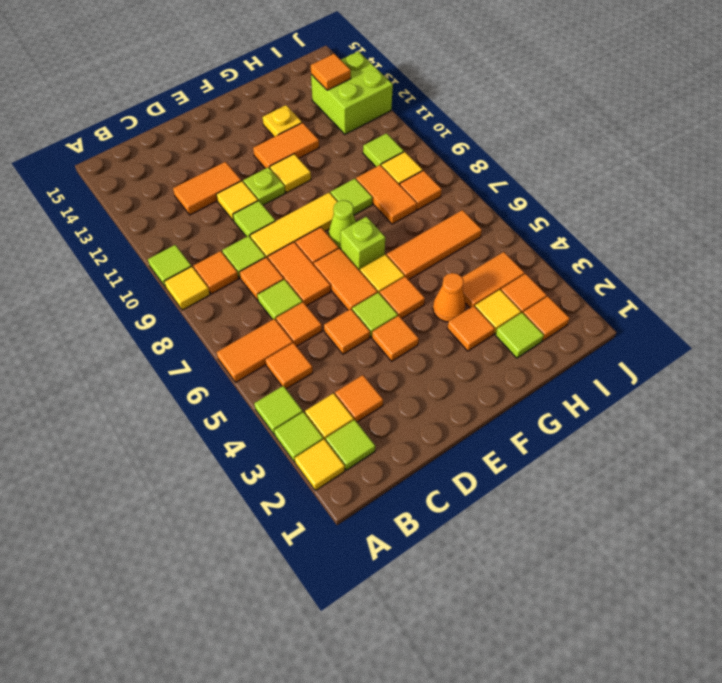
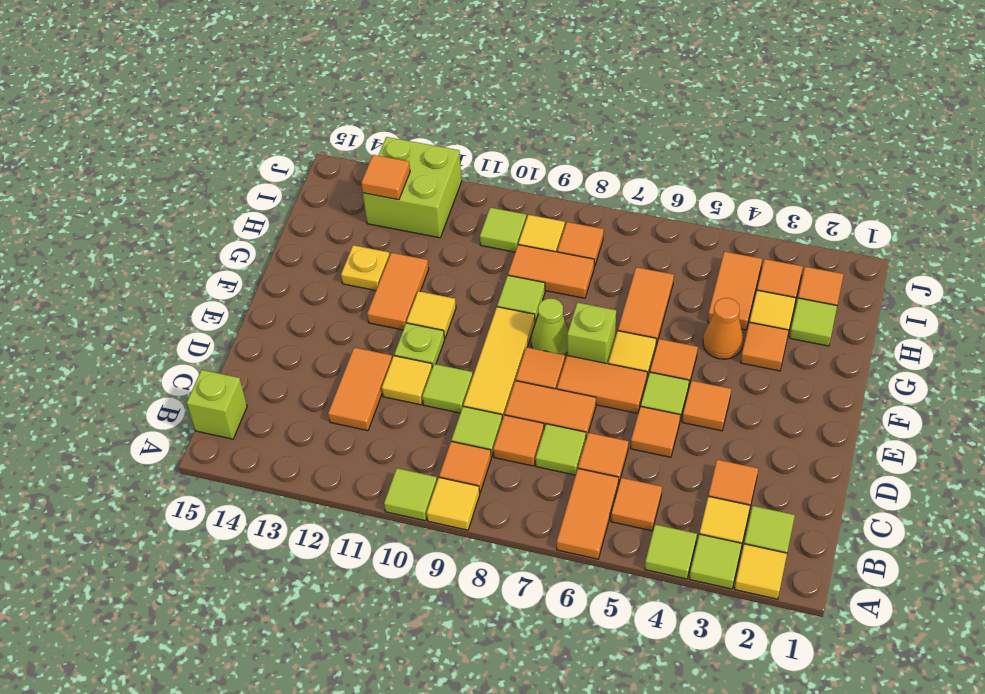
none -> lime brick B15 level 1
orange tile G6:I6 level 1 -> orange tile G6:H6 level 1

